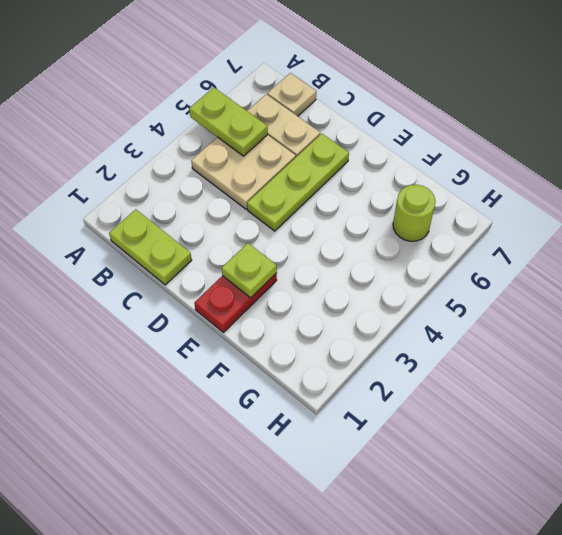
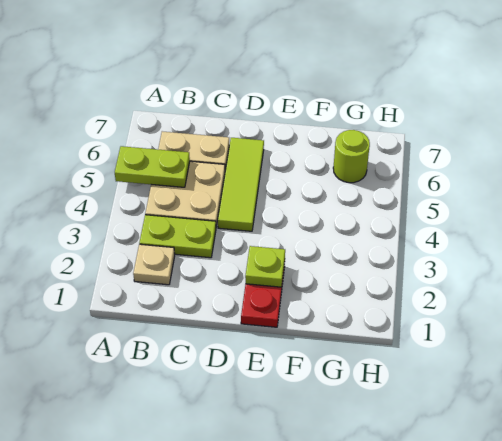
lime plate B1:C1 level 1 -> lime plate B3:C3 level 1
tan plate B7 level 1 -> tan plate B2 level 1
lime plate D4:D6 level 1 -> lime tile D4:D6 level 1

